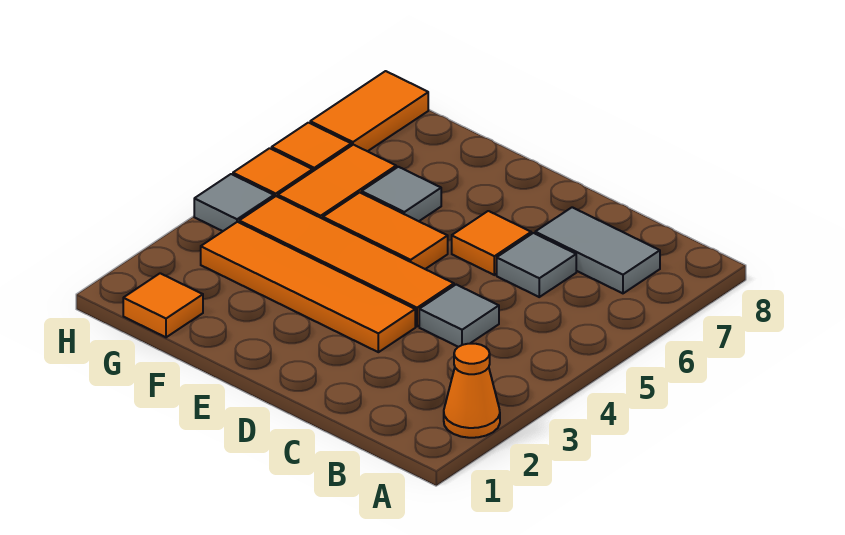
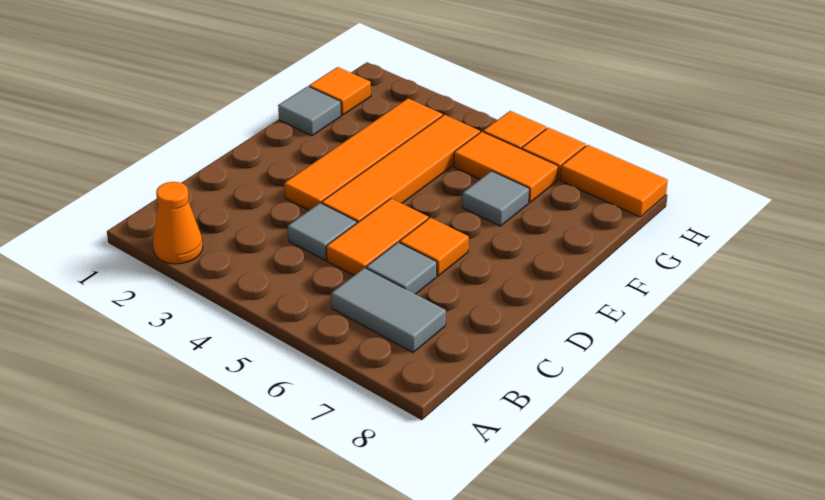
grey tile B7:C7 level 1 -> grey tile B6:B7 level 1
orange tile E5:F5 level 1 -> orange tile C5:D5 level 1
grey tile H4 level 1 -> grey tile F1 level 1

